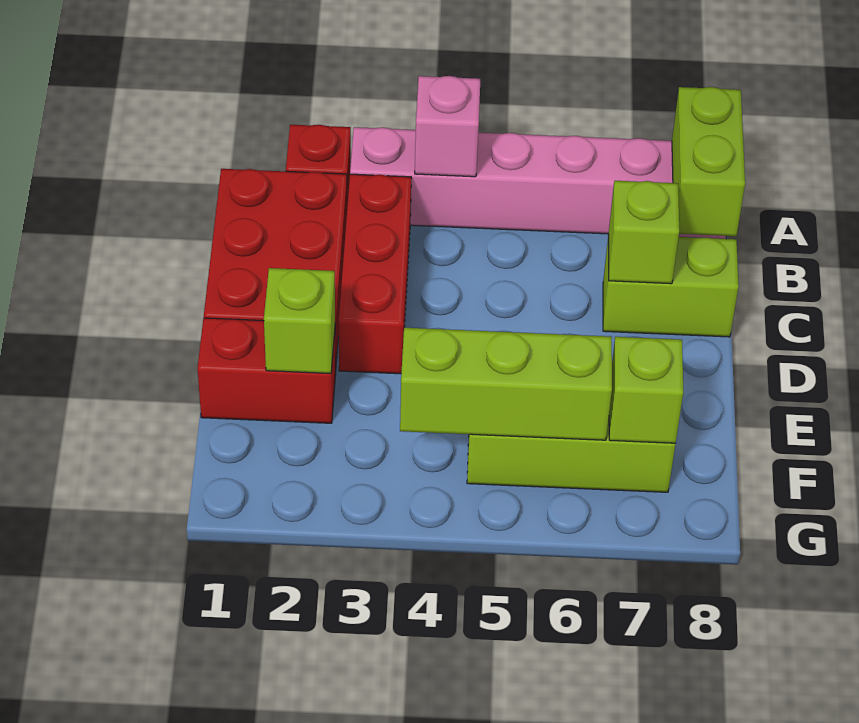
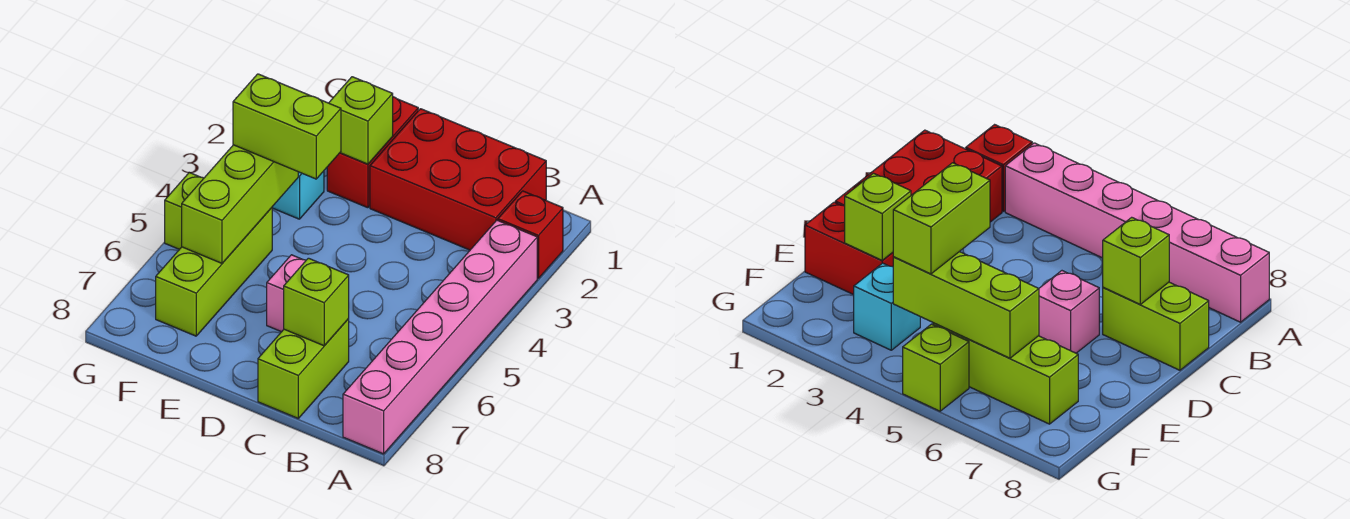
pink brick A4 level 2 -> pink brick D6 level 1
lime brick A8:B8 level 2 -> lime brick E4:F4 level 3
red brick B3:D3 level 1 -> none
none -> cyan brick F3 level 1
lime brick F7 level 2 -> lime brick G5 level 1

